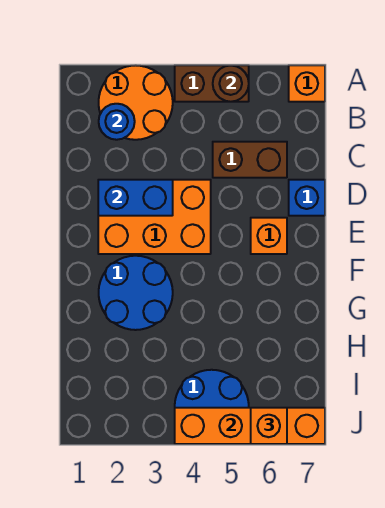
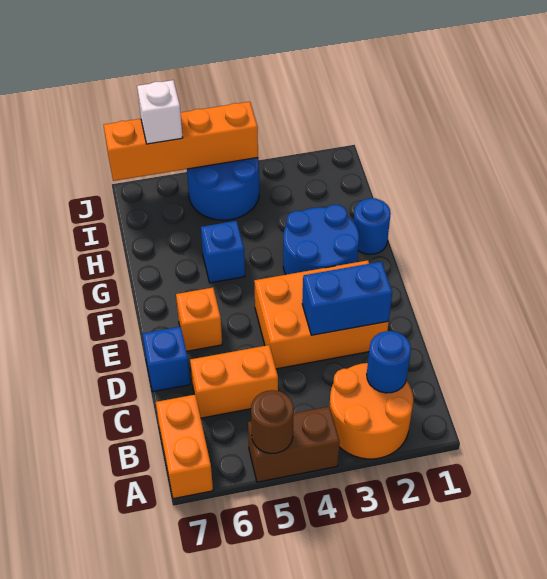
orange brick A7 level 1 -> orange brick A7:B7 level 1
brown brick C5:C6 level 1 -> orange brick C5:C6 level 1
none -> blue round brick G1 level 1
none -> blue brick G5 level 1
orange brick J6 level 3 -> white brick J6 level 3

